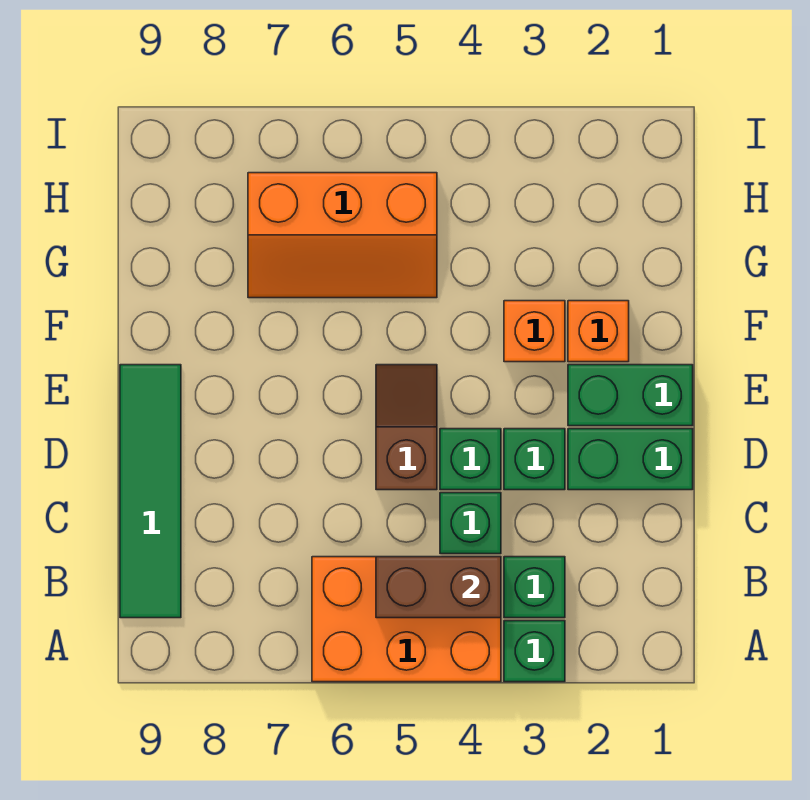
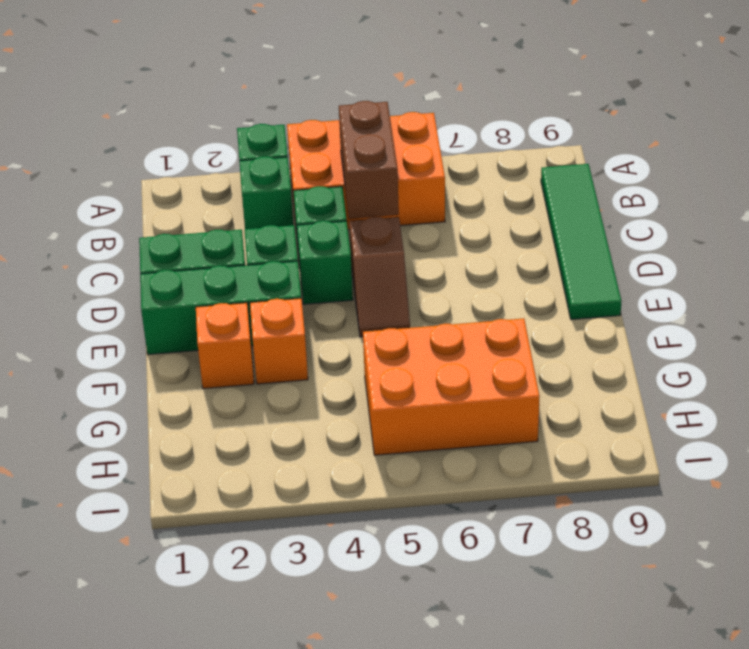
brown brick B4:B5 level 2 -> brown brick B5:C5 level 2
green brick E1:E2 level 1 -> green brick E1:E3 level 1
orange slope G5:H7 level 1 top H -> orange brick G5:H7 level 1

